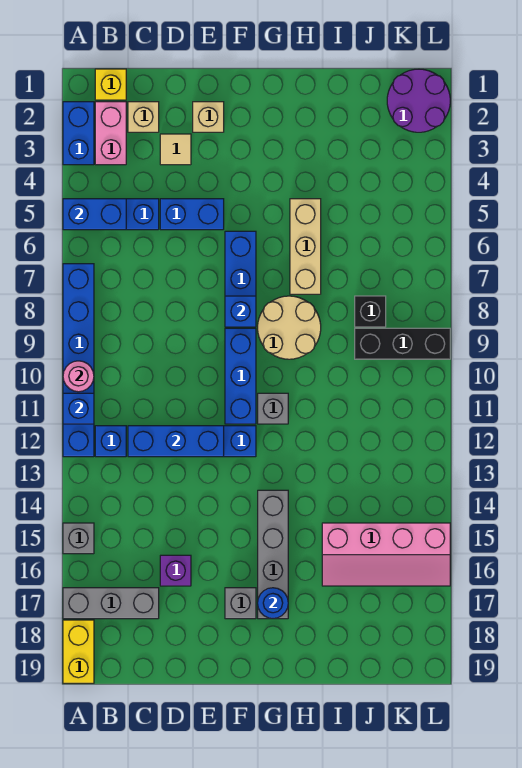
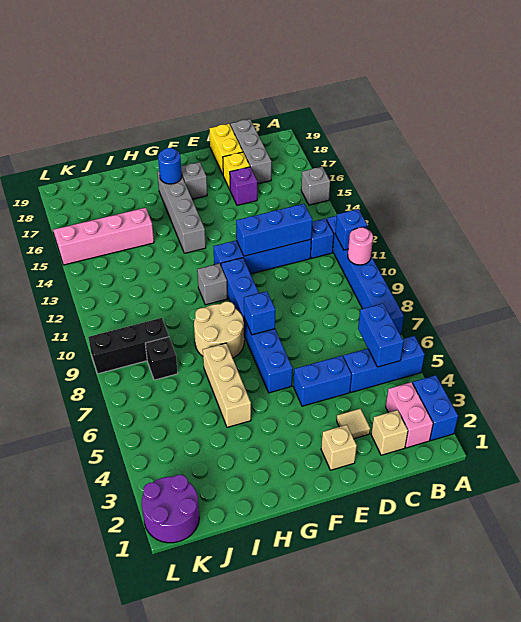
blue brick A5:B5 level 2 -> blue brick B5:B6 level 2
grey brick A17:C17 level 1 -> grey brick C17:C19 level 1
yellow brick A18:A19 level 1 -> yellow brick D18:D19 level 1
yellow brick B1 level 1 -> yellow brick D17 level 1

